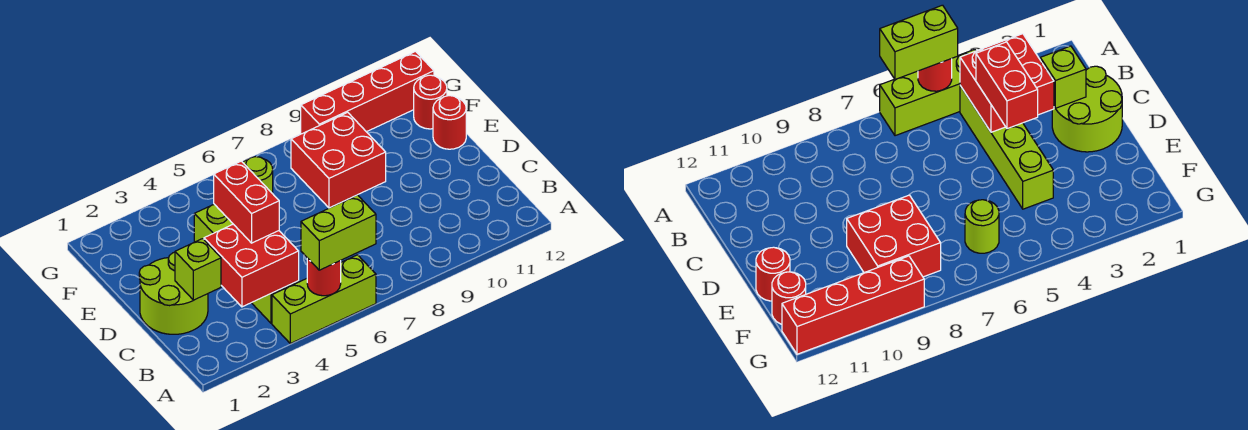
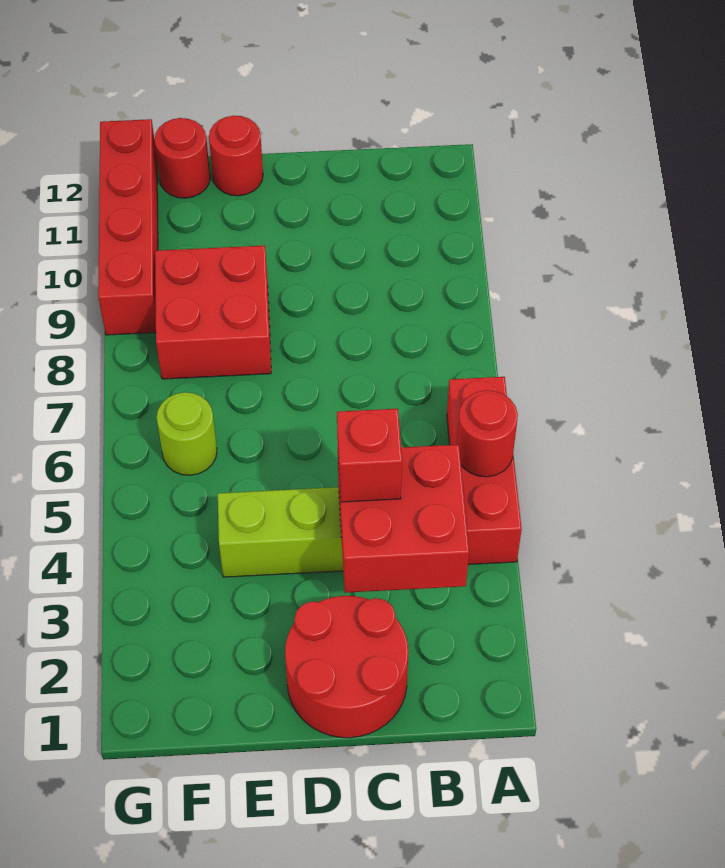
lime brick A4:A6 level 1 -> red brick A4:A6 level 1
lime brick A5:A6 level 3 -> none
lime round brick C1:D2 level 1 -> red round brick C1:D2 level 1
lime brick C2 level 2 -> none
red brick C4:D4 level 3 -> red brick C4 level 3

